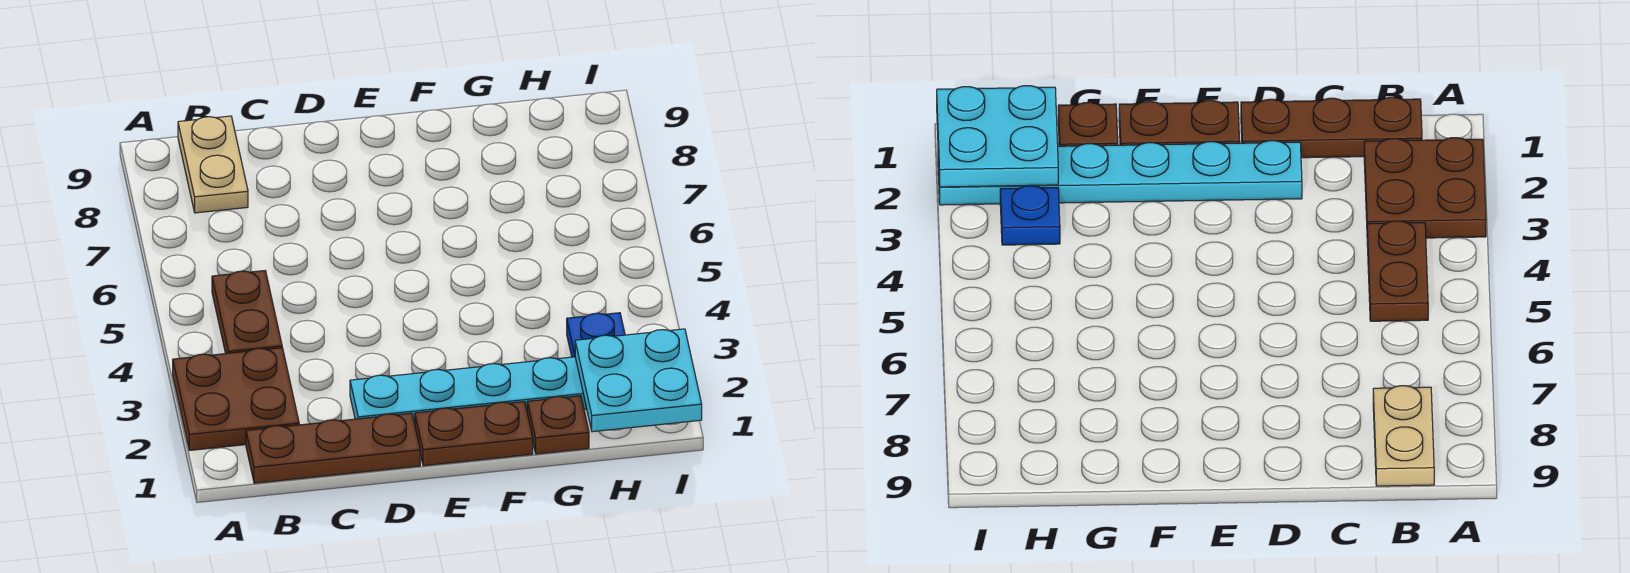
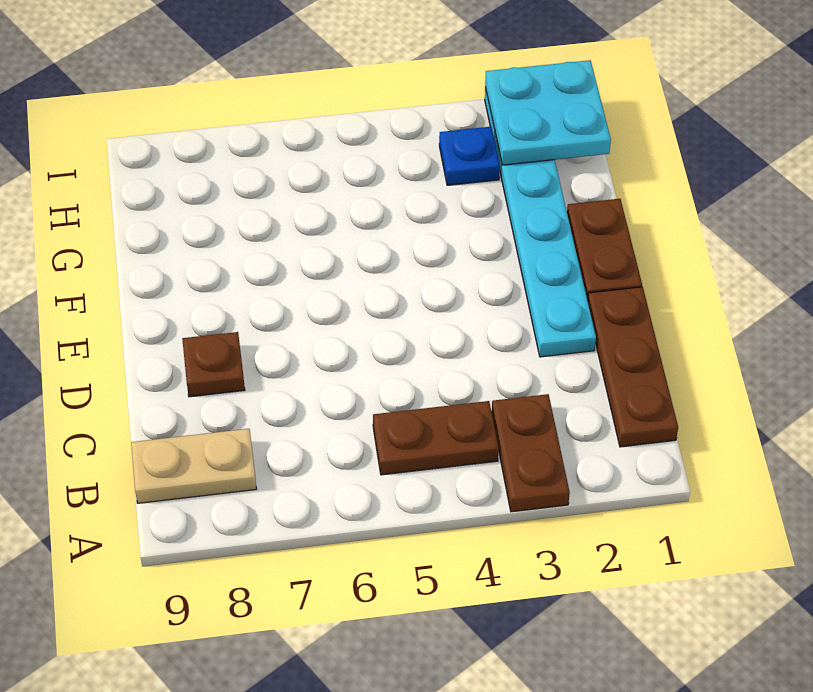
brown plate A2:B3 level 1 -> brown plate A3:B3 level 1
brown plate G1 level 1 -> brown plate D8 level 1

